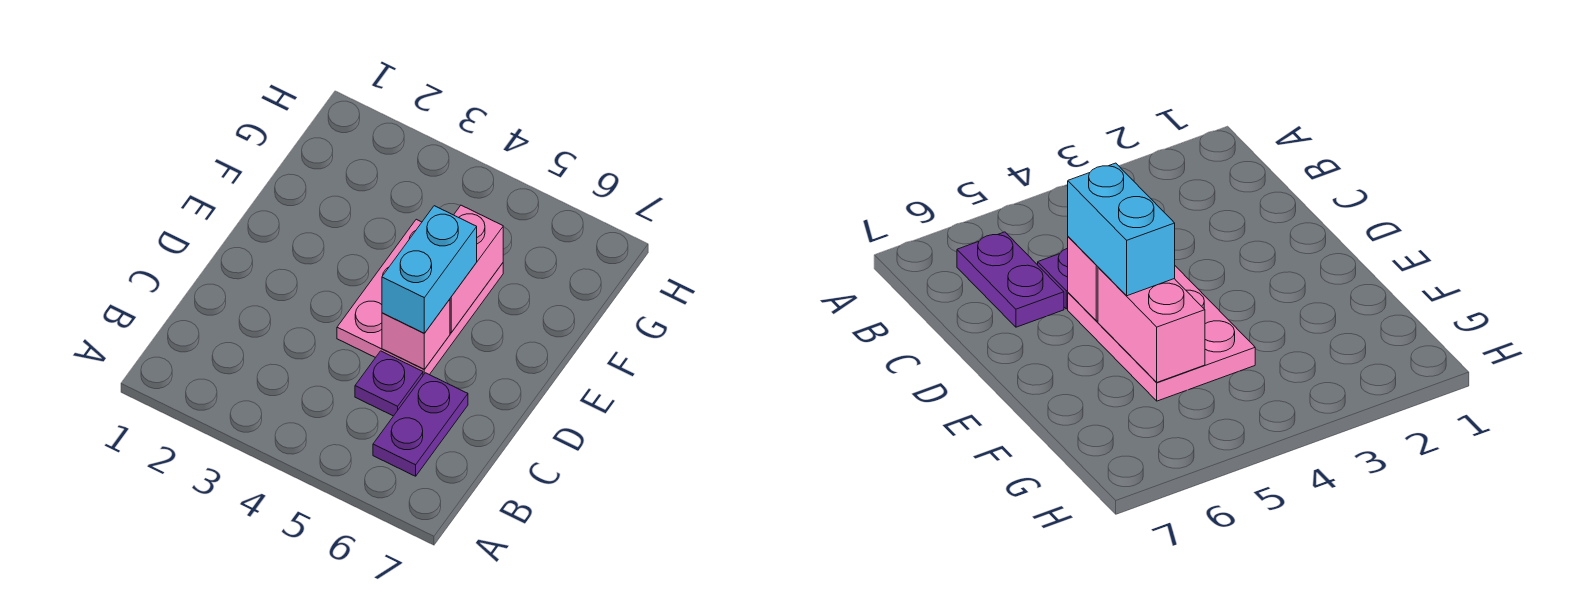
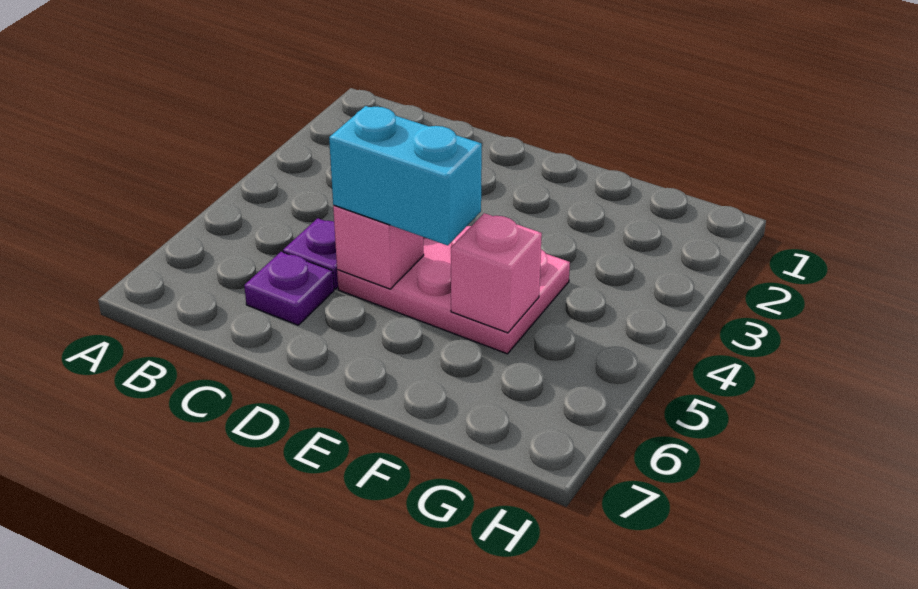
purple plate B6:C6 level 1 -> purple plate C6 level 1
pink brick E5:F5 level 2 -> pink brick F5 level 2

